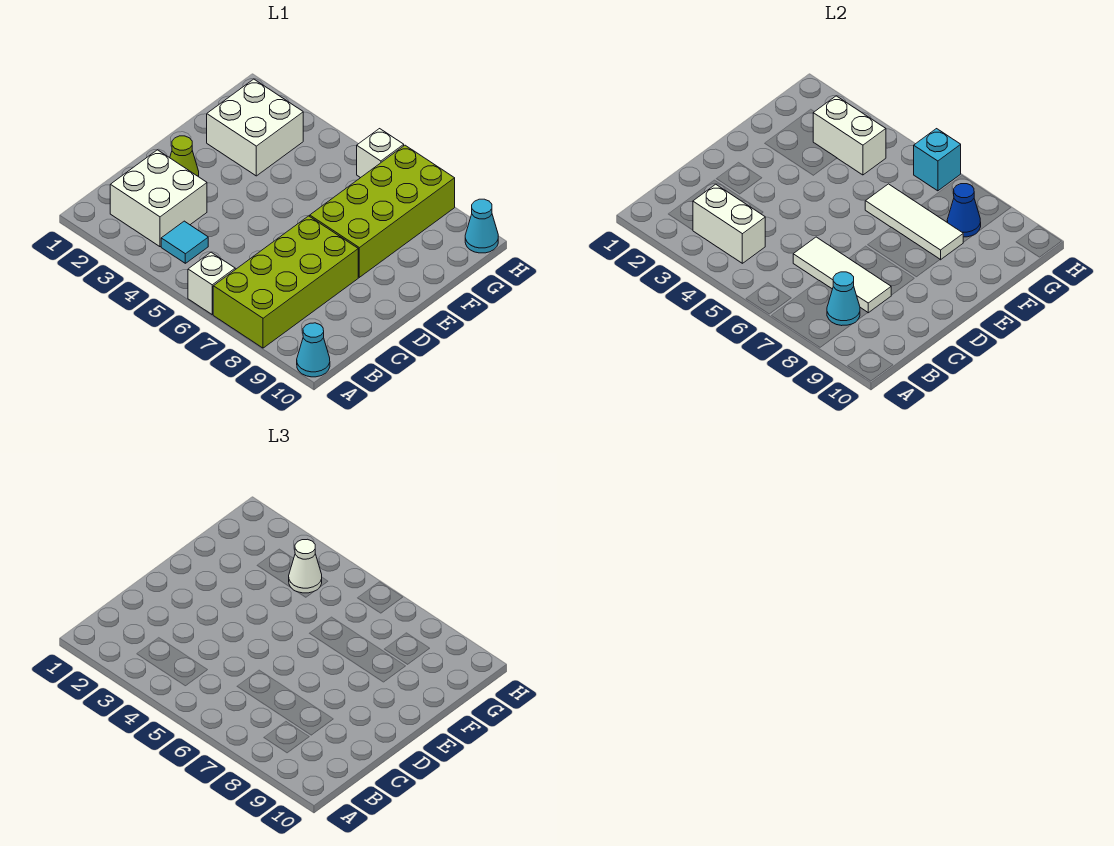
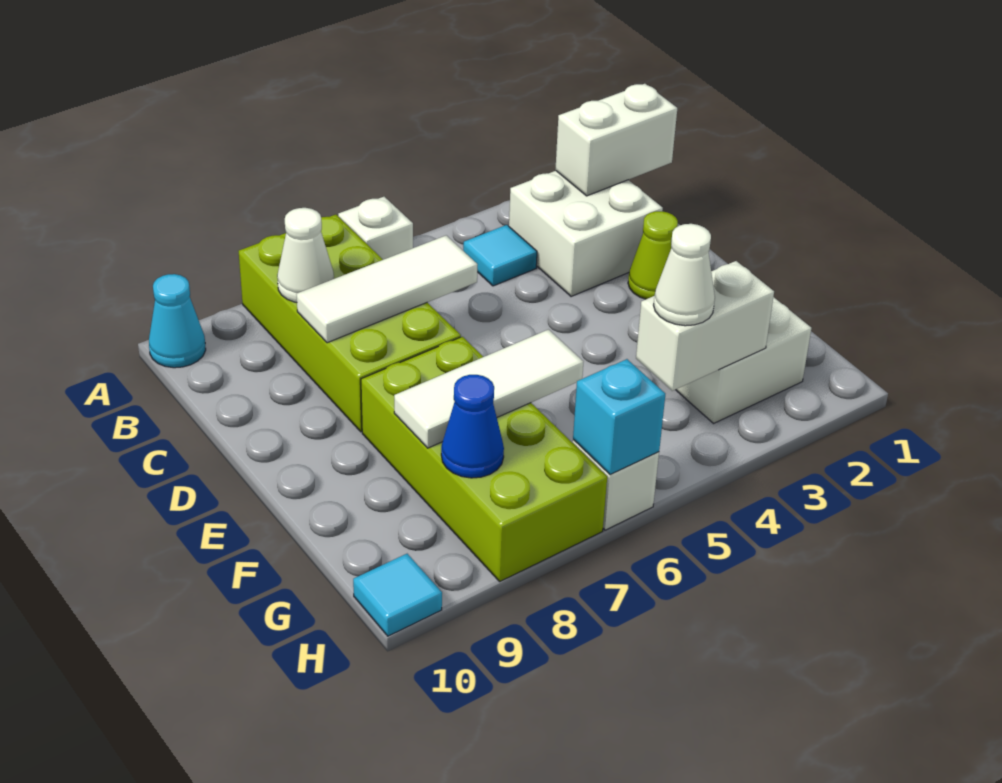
white brick B3:B4 level 2 -> white brick B1:B2 level 2
cyan cone B8 level 2 -> white cone B8 level 2
cyan cone H10 level 1 -> cyan tile H10 level 1

